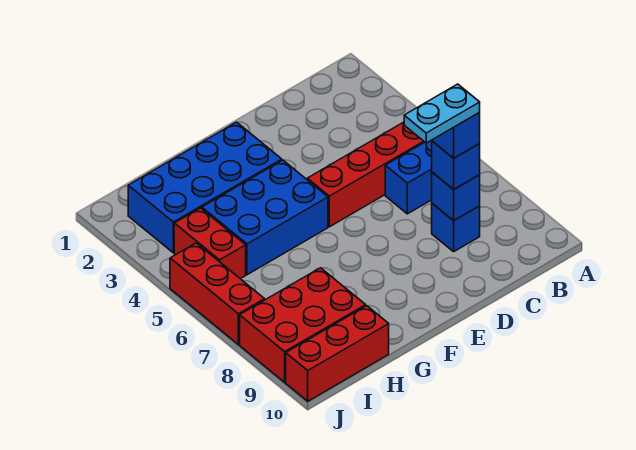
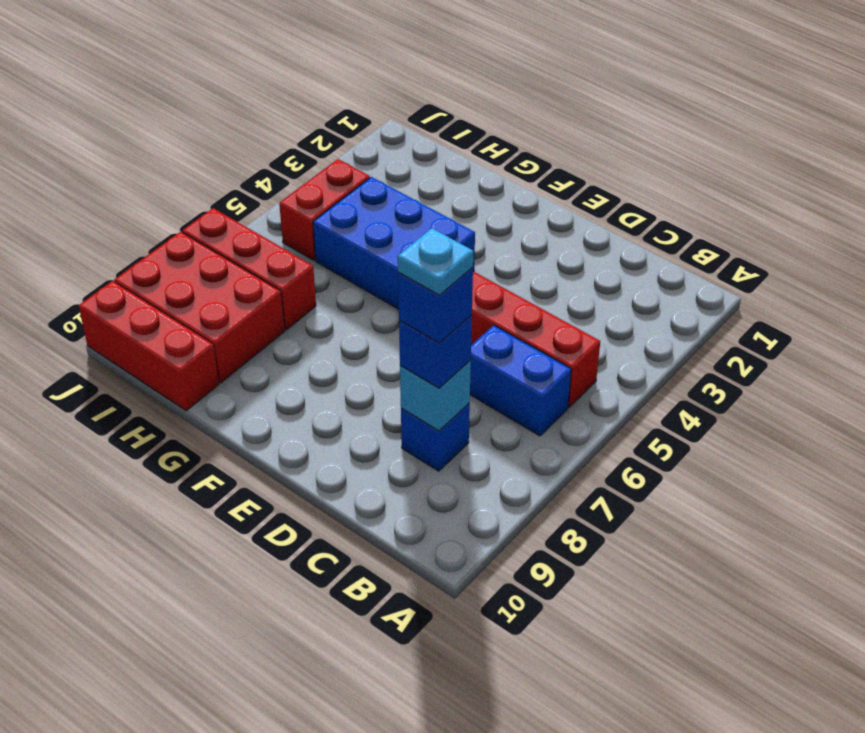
blue brick C8 level 2 -> cyan brick C8 level 2
cyan plate C8:D8 level 5 -> cyan plate C8 level 5
blue brick F2:I3 level 1 -> none
red brick J5:J7 level 1 -> red brick H7:J7 level 1

